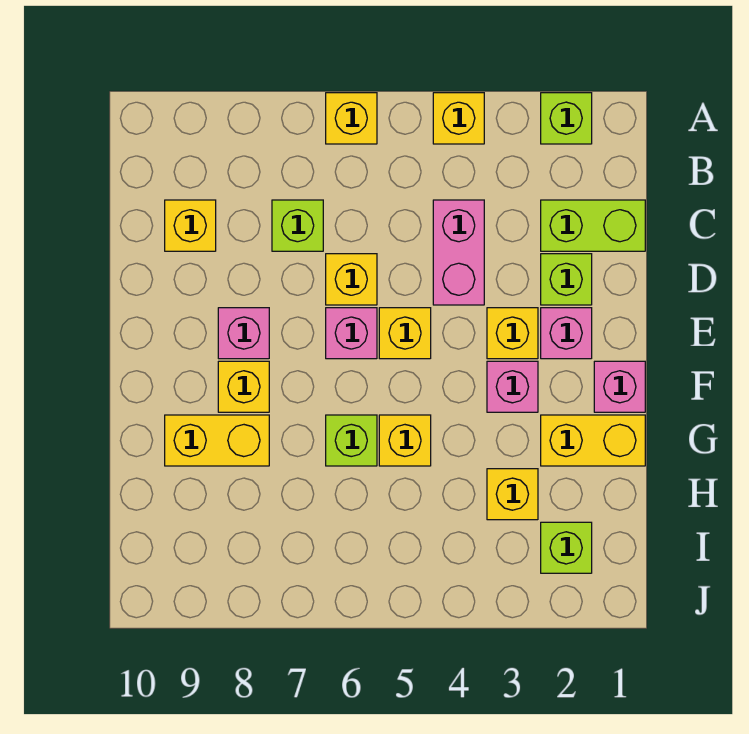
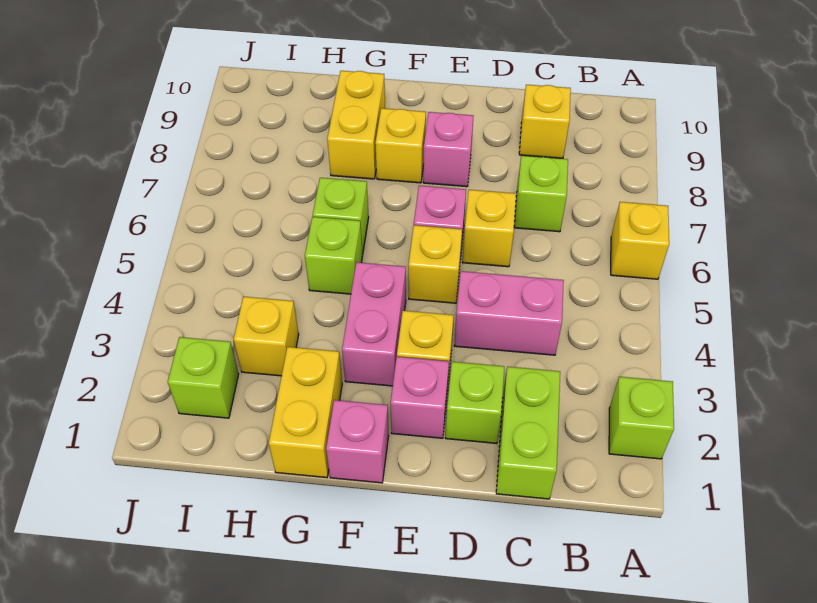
yellow brick A4 level 1 -> none
pink brick F3 level 1 -> pink brick F3:F4 level 1
yellow brick G5 level 1 -> lime brick G5 level 1

